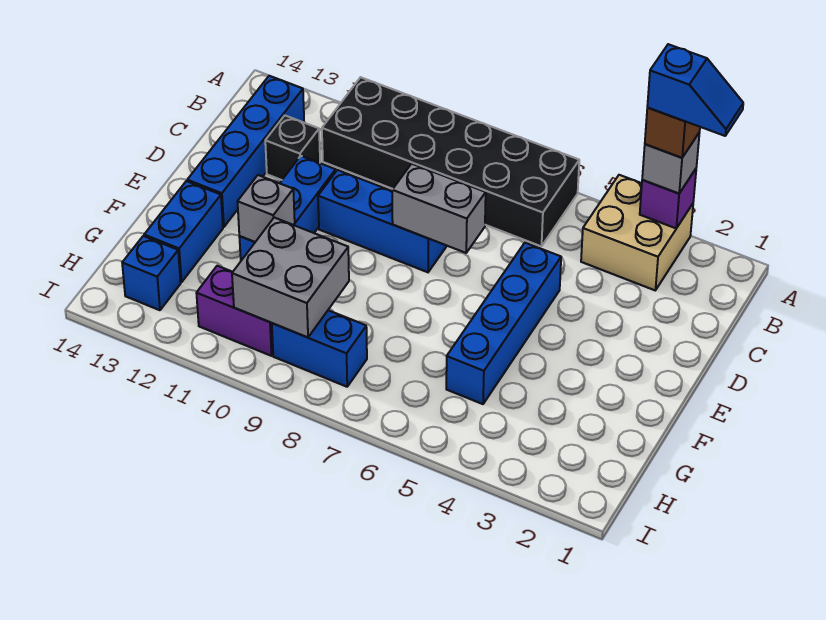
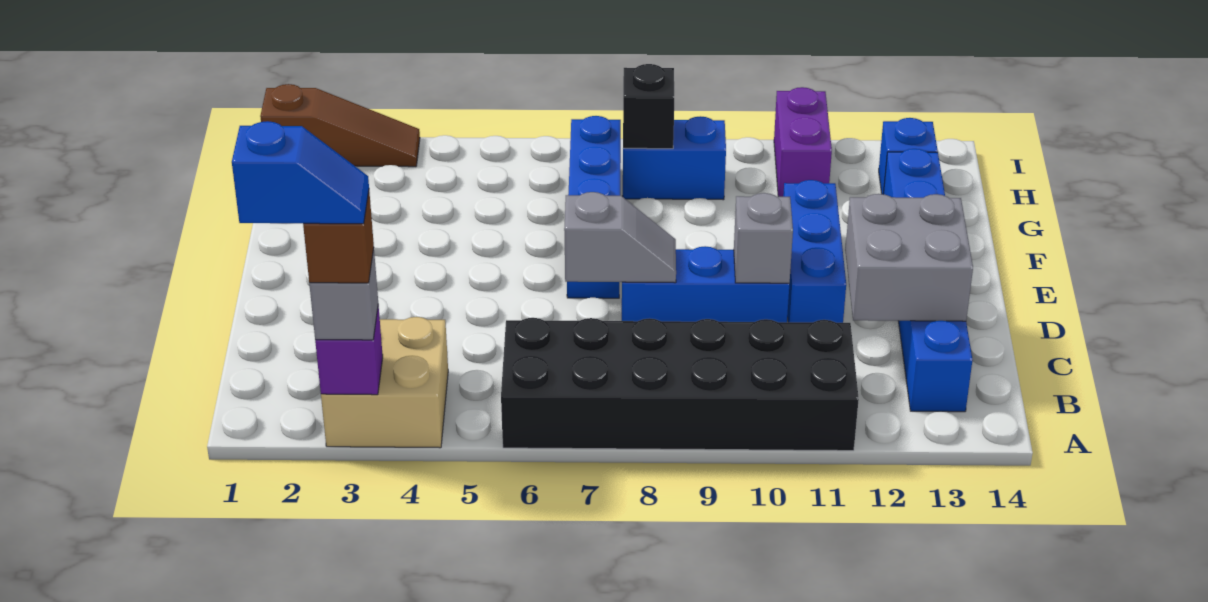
blue slope A2:A3 level 5 top 3 -> blue slope A2:A3 level 5 top 2
black brick C12 level 1 -> black brick H8 level 2
blue brick D5:G5 level 1 -> blue brick E7:H7 level 1
grey brick D7:D8 level 2 -> grey slope D7:D8 level 2 top 7
grey brick F11 level 2 -> grey brick D10 level 2
grey brick G9:H10 level 2 -> grey brick C12:D13 level 2
purple brick H10:H11 level 1 -> purple brick H11:I11 level 1
none -> brown slope I1:I3 level 1 top 1

